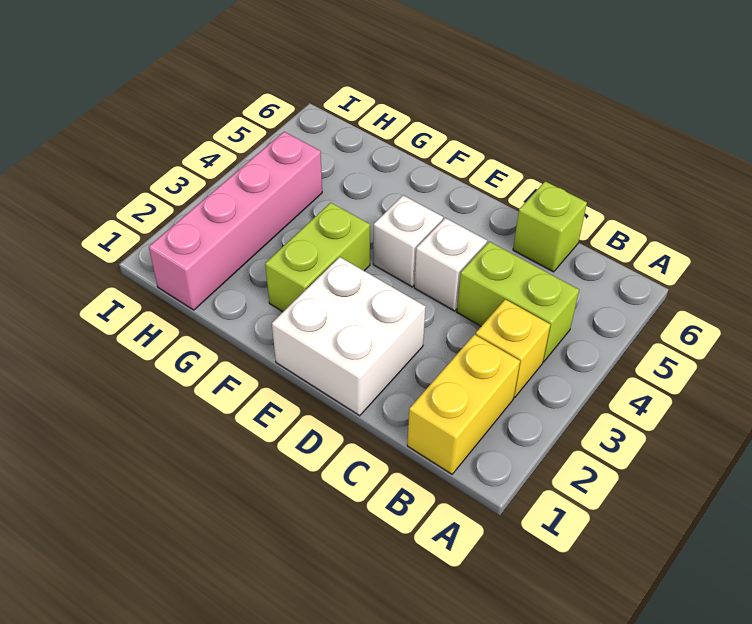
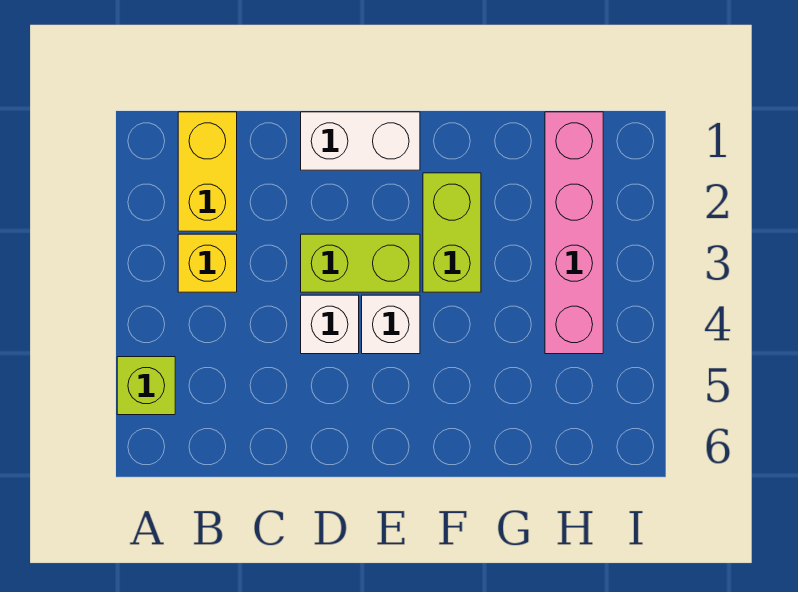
lime brick B4:C4 level 1 -> lime brick D3:E3 level 1
lime brick C6 level 1 -> lime brick A5 level 1
white brick D1:E2 level 1 -> white brick D1:E1 level 1

